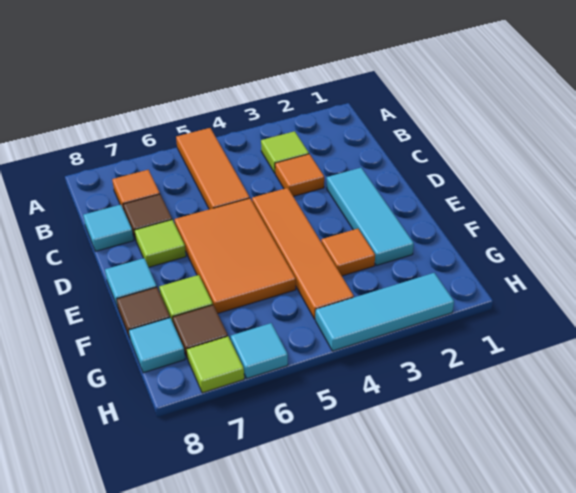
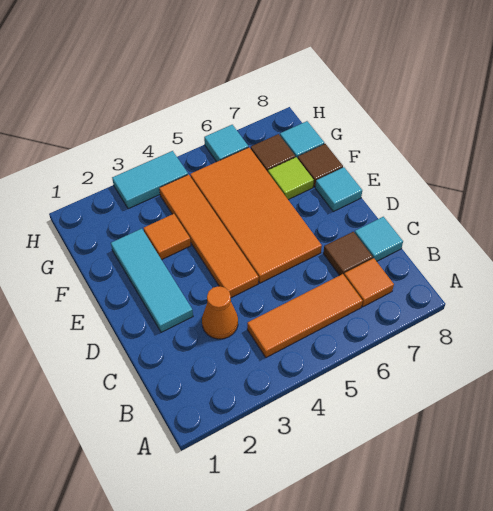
orange tile A5:C5 level 1 -> orange tile B4:B6 level 1
lime tile B3 level 1 -> none
orange tile C3 level 1 -> orange cone C3 level 1
orange tile D5:F6 level 1 -> orange tile D5:G6 level 1
lime tile D7 level 1 -> none
cyan tile H2:H4 level 1 -> cyan tile H3:H4 level 1
lime tile H7 level 1 -> none

